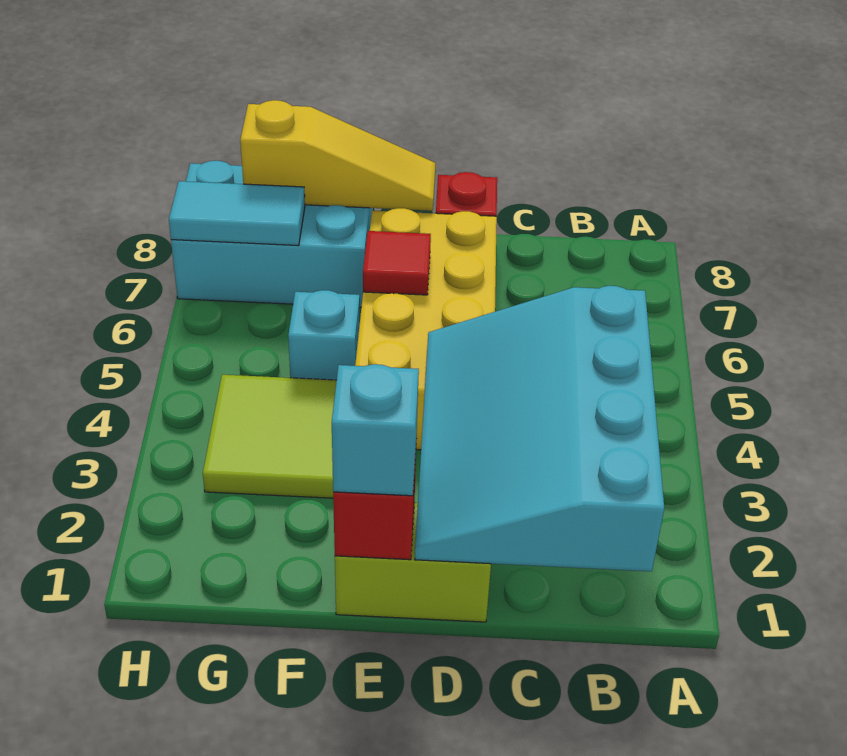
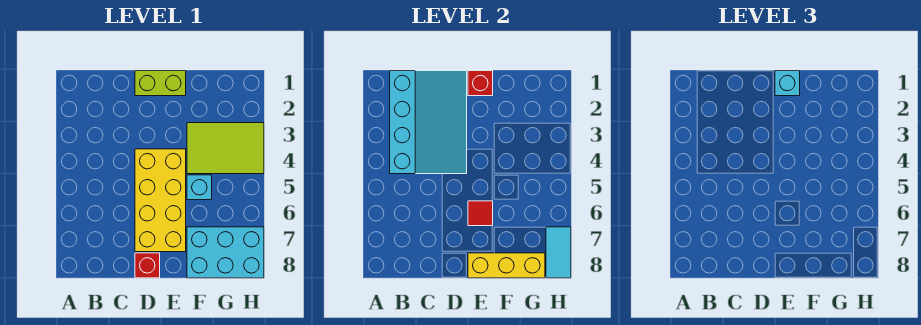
yellow slope E8:G8 level 2 top G -> yellow brick E8:G8 level 2
lime tile F3:G4 level 1 -> lime tile F3:H4 level 1
cyan tile G7:H7 level 2 -> cyan tile H7:H8 level 2

